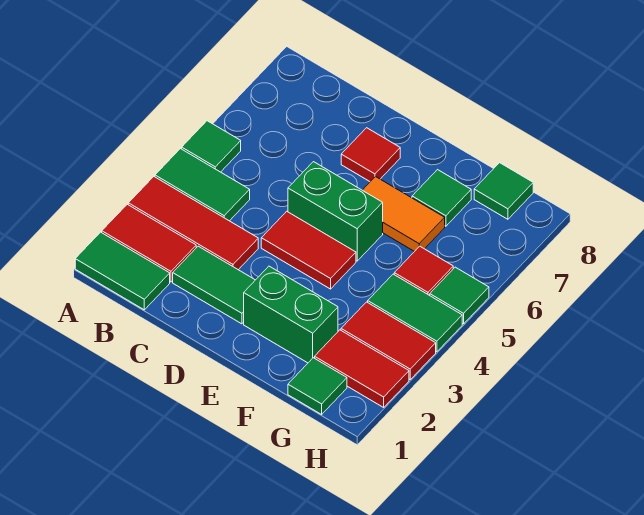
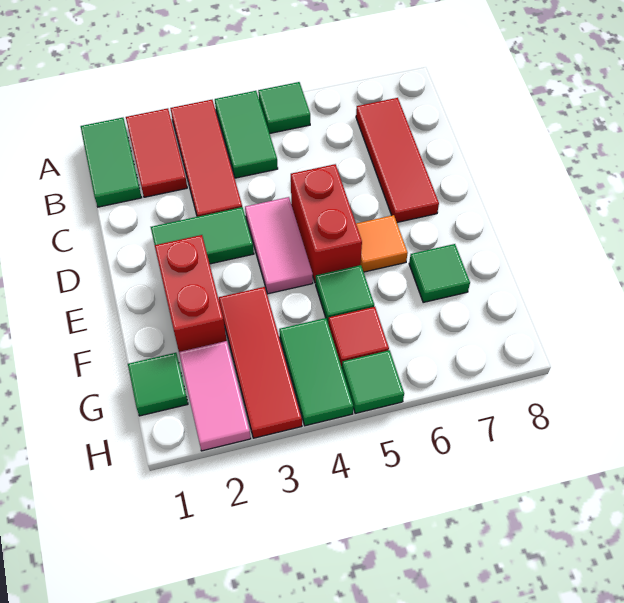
green tile C2:D2 level 1 -> green tile D2:D3 level 1
red tile D4:E4 level 1 -> pink tile D4:E4 level 1
green brick D5:E5 level 1 -> red brick D5:E5 level 1
red tile D7 level 1 -> red tile B7:D7 level 1
green brick E2:F2 level 1 -> red brick E2:F2 level 1
orange tile E6:F6 level 1 -> orange tile E6 level 1
red tile G2:H2 level 1 -> pink tile G2:H2 level 1
red tile G3:H3 level 1 -> red tile F3:H3 level 1
green tile G8 level 1 -> green tile F5 level 1

